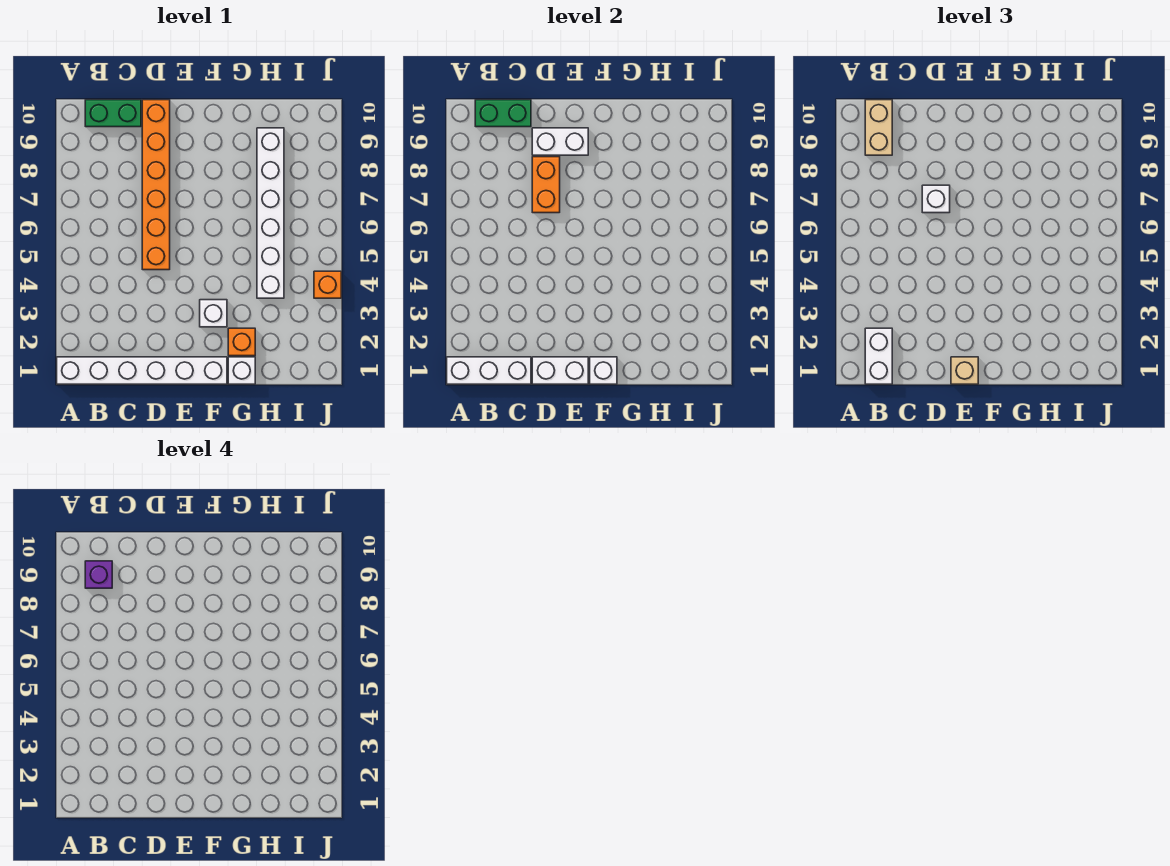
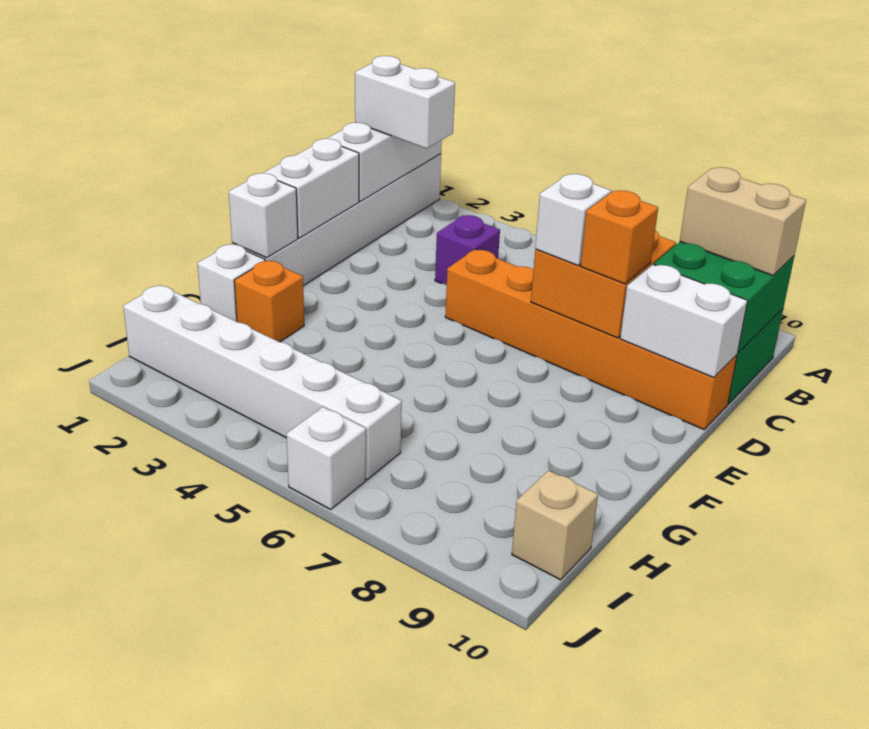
purple brick B9 level 4 -> purple brick C4 level 1
green brick B10:C10 level 2 -> green brick B9:C10 level 2
orange brick D7:D8 level 2 -> orange brick C7:D8 level 2
white brick D9:E9 level 2 -> white brick D9:D10 level 2
tan brick E1 level 3 -> tan brick I10 level 1
white brick F3 level 1 -> white brick J6 level 1
white brick H4:H9 level 1 -> white brick I1:I6 level 1
orange brick J4 level 1 -> orange brick D8 level 3

